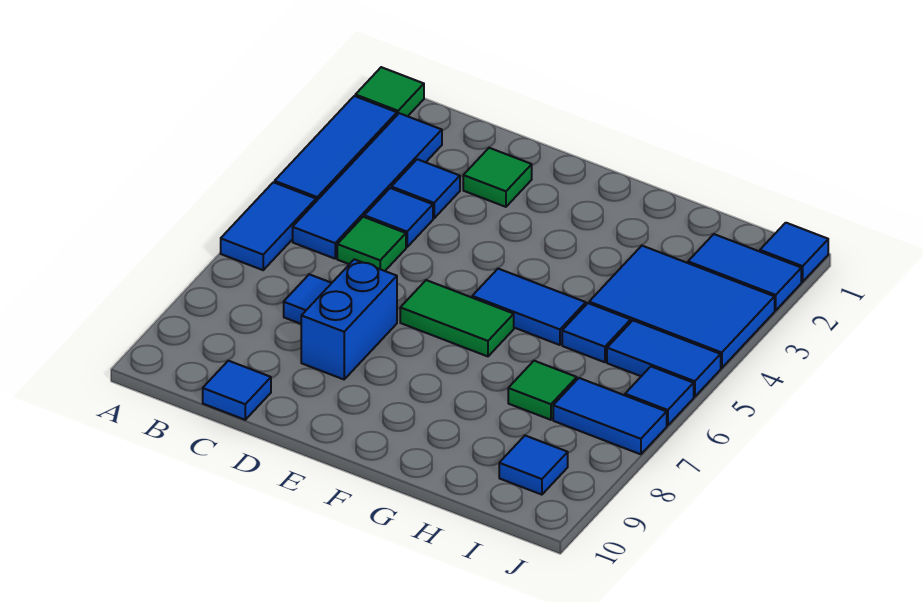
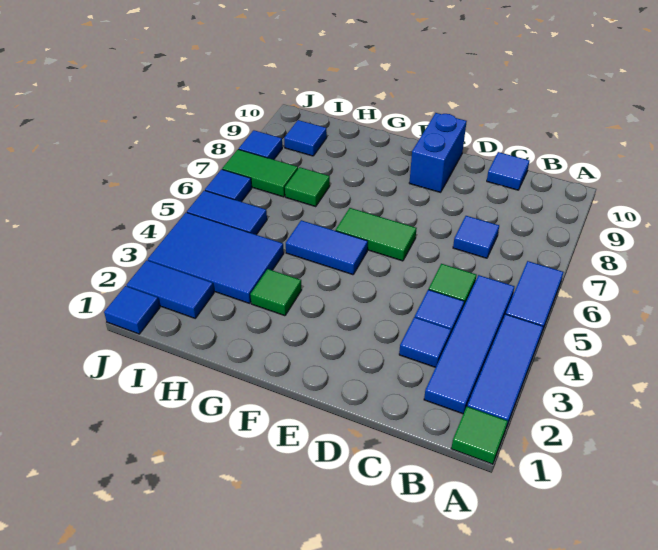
green tile D2 level 1 -> green tile G3 level 1
blue brick D7:D8 level 1 -> blue brick E9:E10 level 1
blue tile H5 level 1 -> blue tile J8 level 1
blue tile I7:J7 level 1 -> green tile I7:J7 level 1

